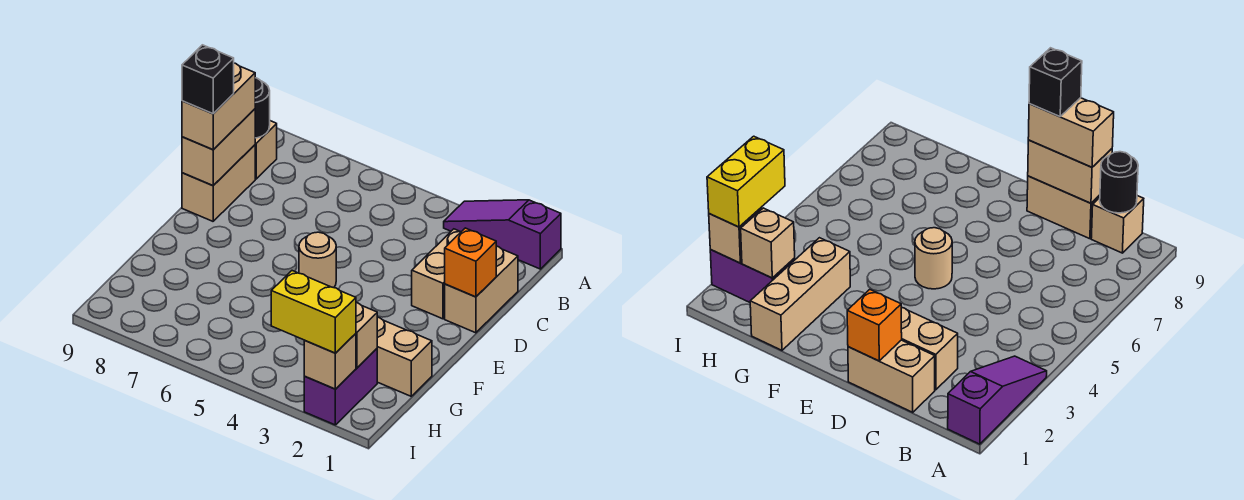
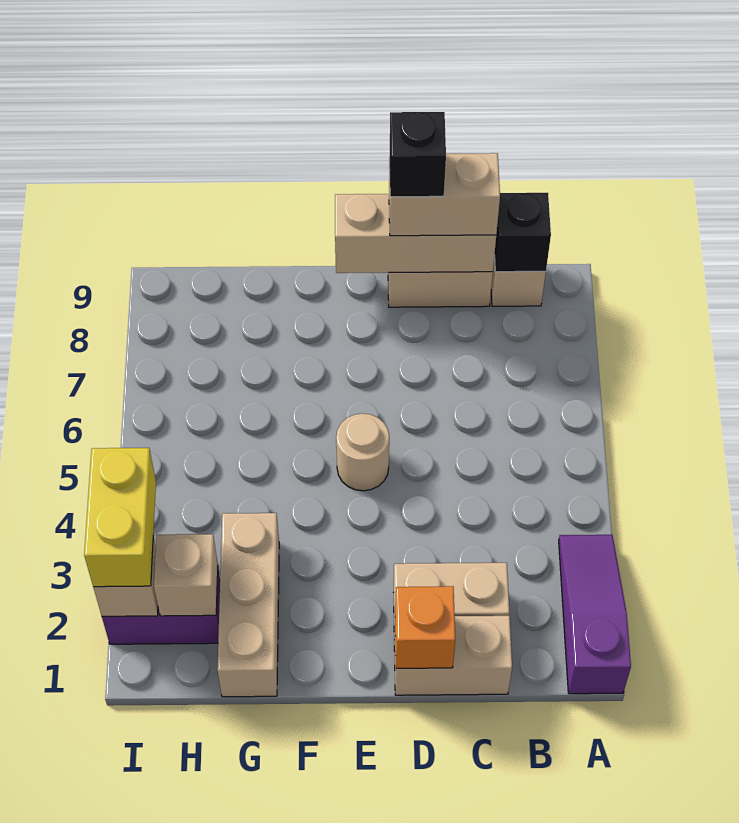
black round brick B9 level 2 -> black brick B9 level 2
tan brick C9:D9 level 2 -> tan brick C9:E9 level 2

